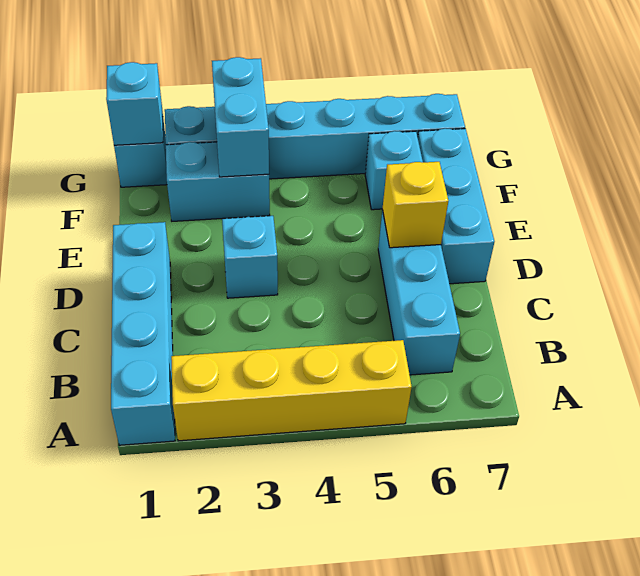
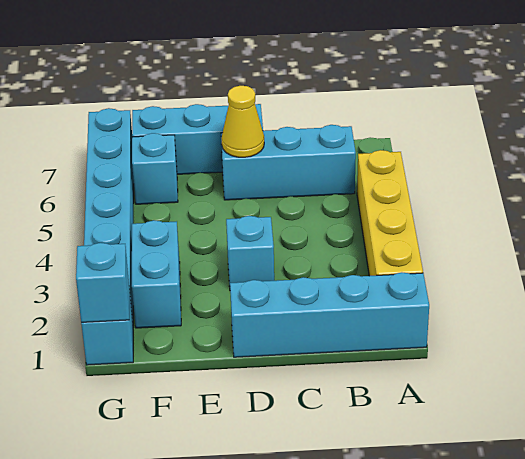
yellow brick D6 level 2 -> yellow cone D6 level 2
cyan brick F3:G3 level 2 -> none

